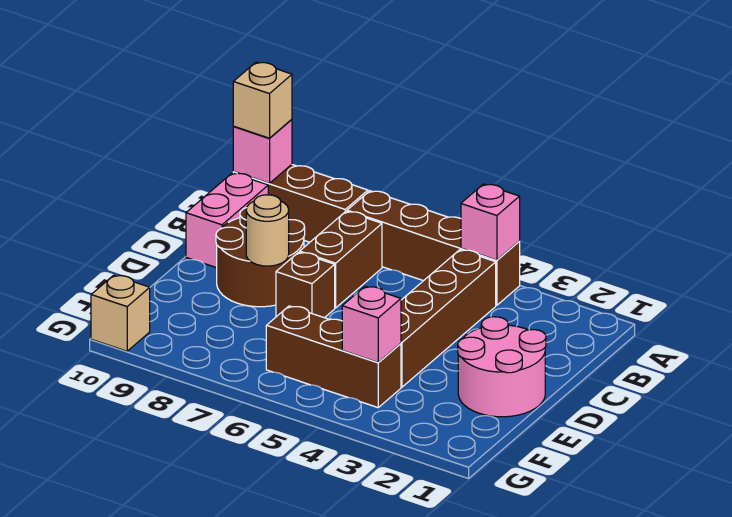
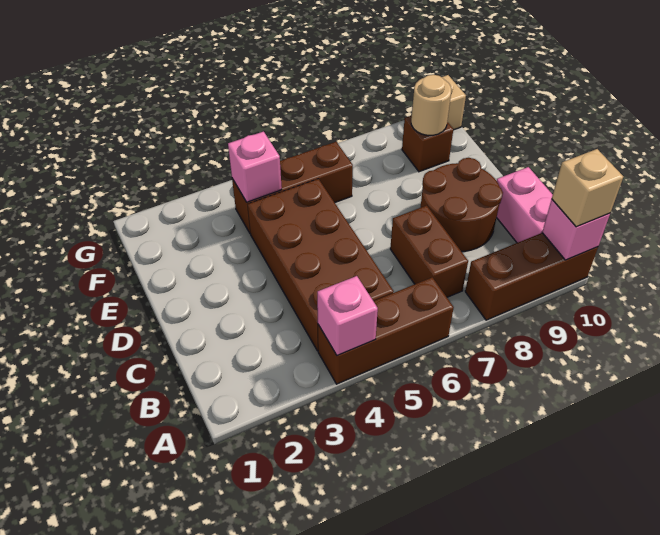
brown brick A4:A7 level 1 -> brown brick A4:A6 level 1
brown brick B4:E4 level 1 -> brown brick B4:E5 level 1
pink round brick D1:E2 level 1 -> none
brown brick D7 level 1 -> brown brick F9 level 1
tan round brick D8 level 2 -> tan round brick F9 level 2

